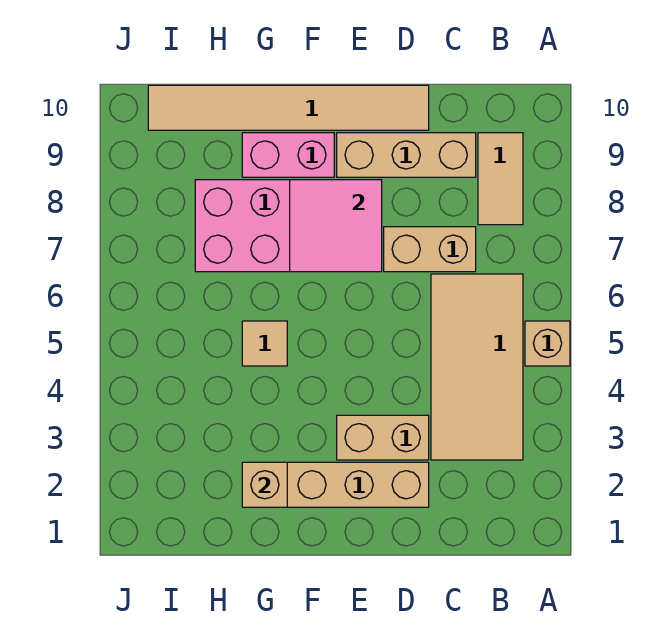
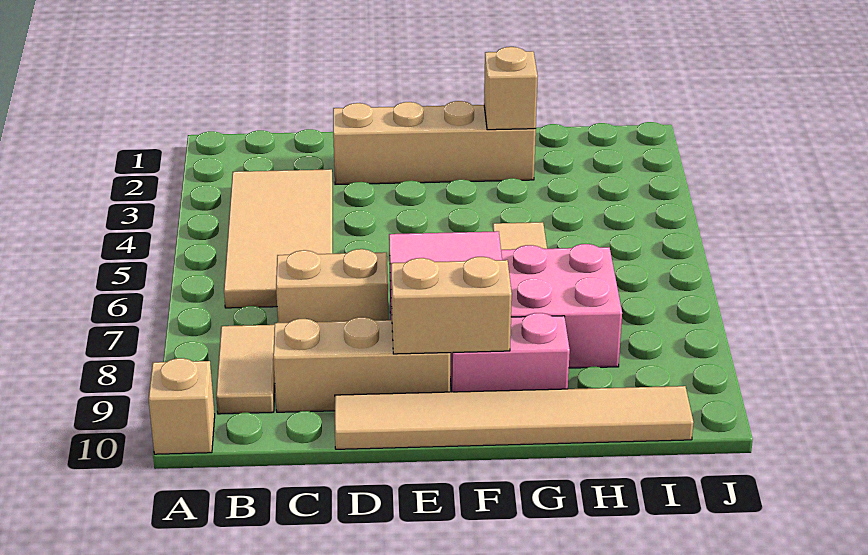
tan brick A5 level 1 -> tan brick A10 level 1
tan brick D3:E3 level 1 -> tan brick E9:F9 level 2

